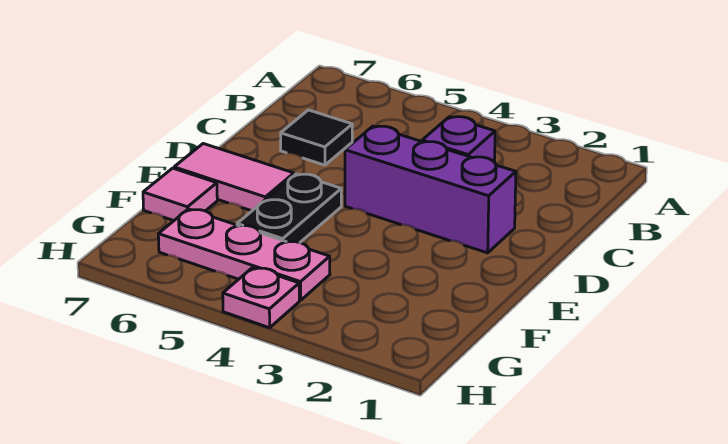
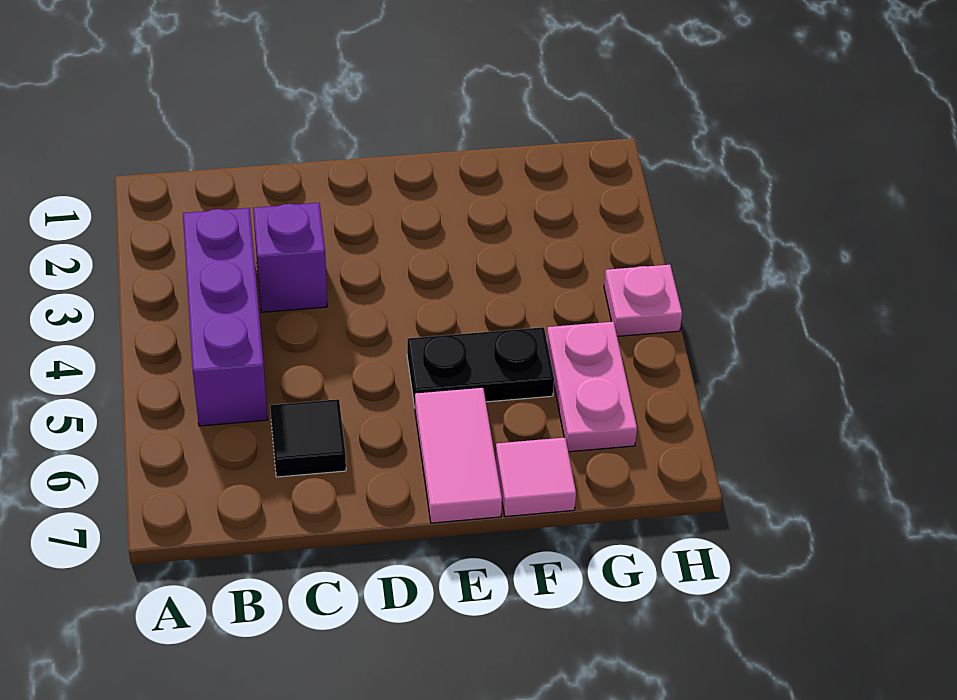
purple brick D2:D4 level 1 -> purple brick B3:B5 level 1
pink plate G4:G6 level 1 -> pink plate G5:G6 level 1

